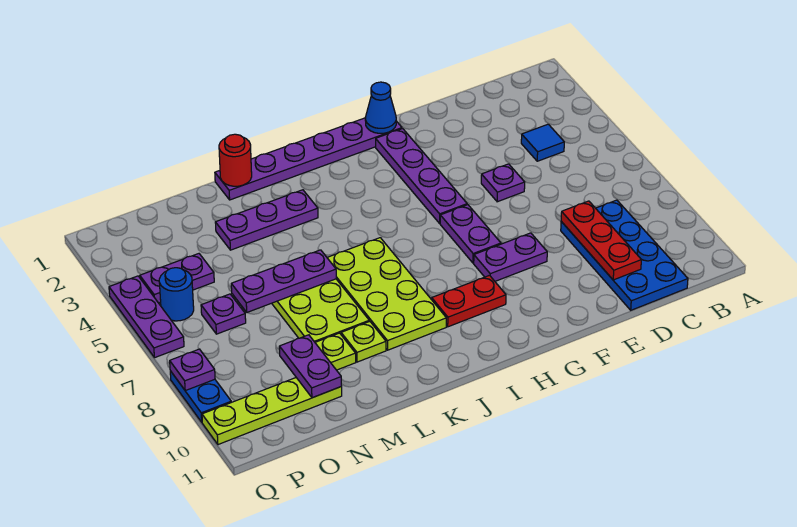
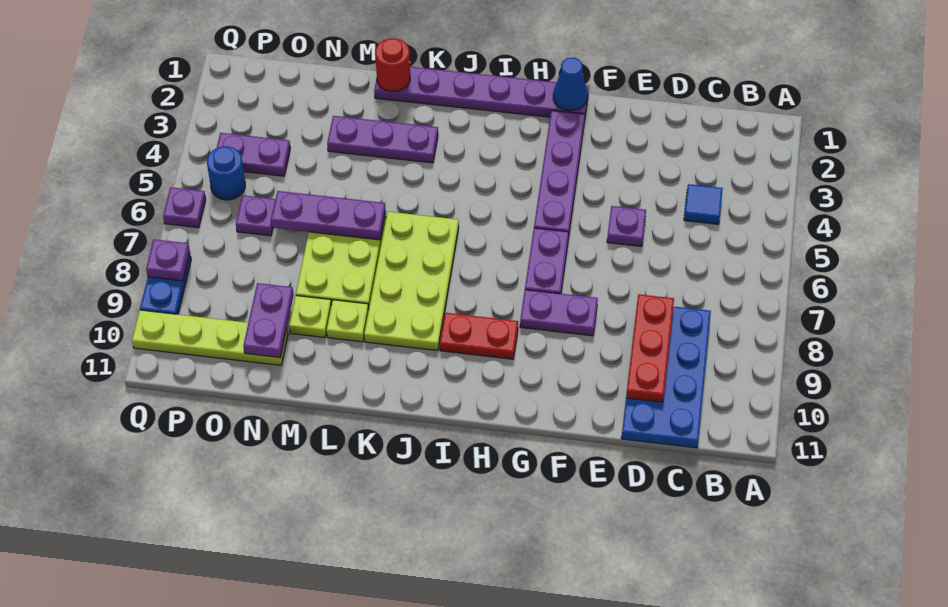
purple plate Q4:Q6 level 1 -> purple plate Q6 level 1

